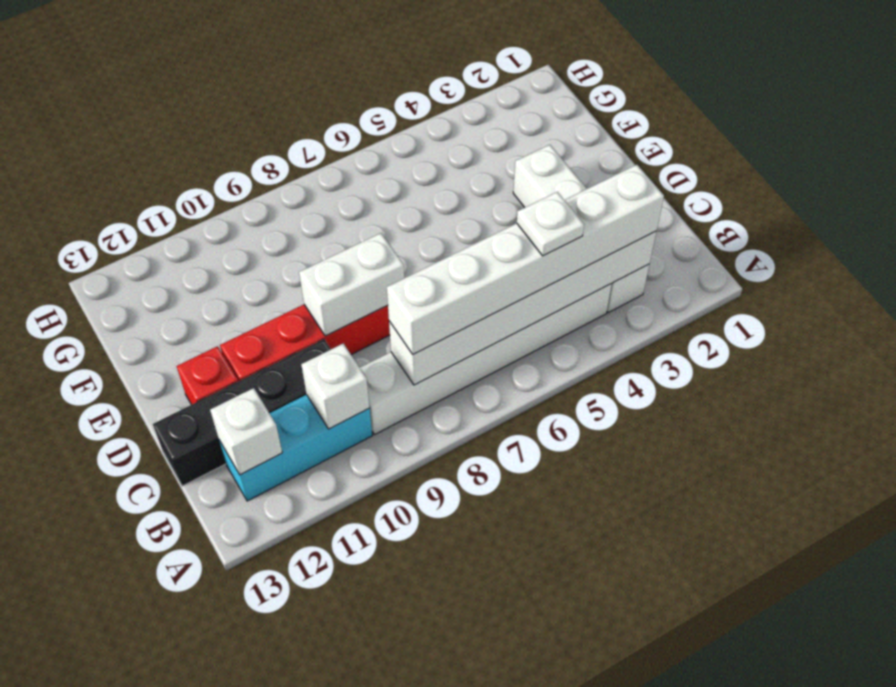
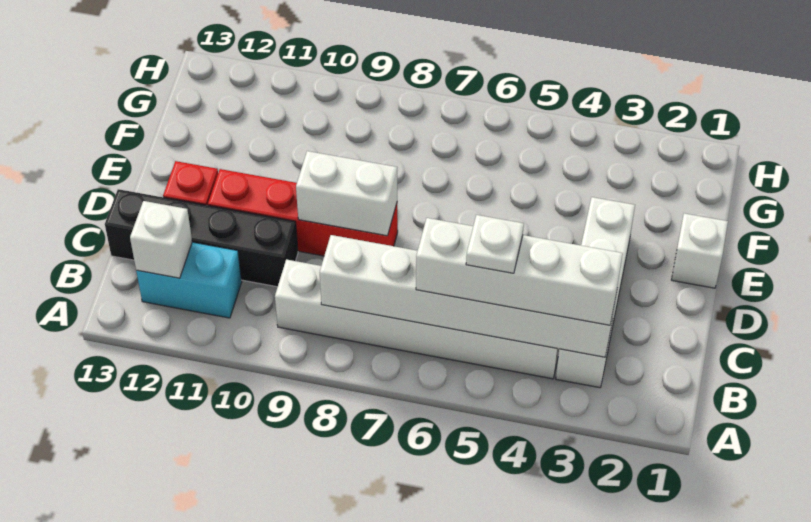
white brick B3:B8 level 3 -> white brick B3:B6 level 3
cyan brick B10:B12 level 1 -> cyan brick B11:B12 level 1
white brick B10 level 2 -> white brick E1 level 1

